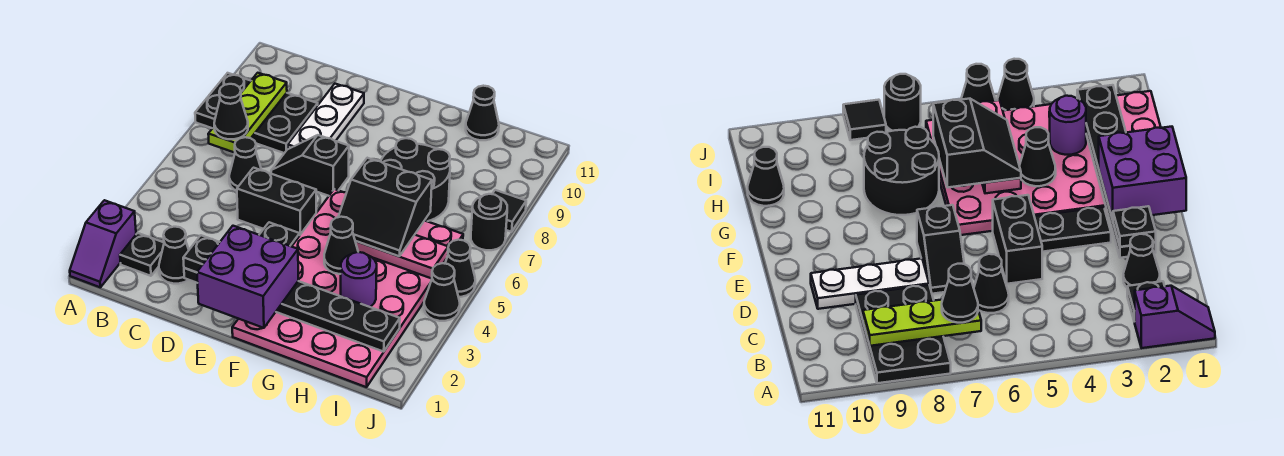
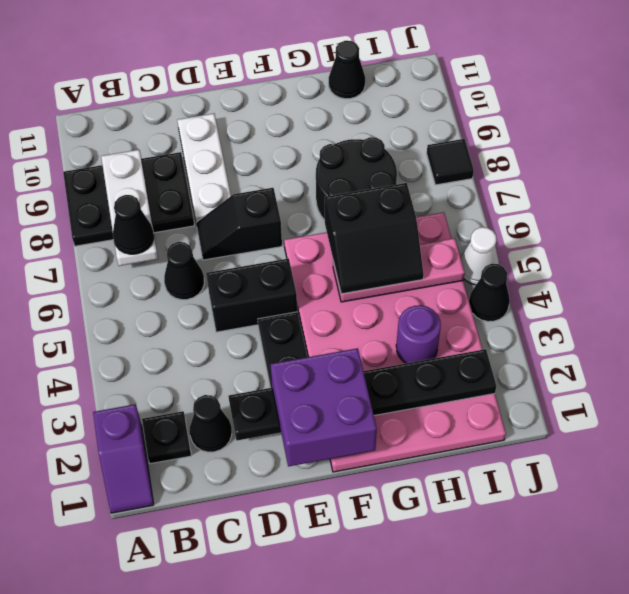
lime plate B7:B9 level 2 -> white plate B7:B9 level 2
black plate D2 level 3 -> none
black cone G4 level 2 -> none
black cone J5 level 1 -> white cone J5 level 1
black round brick J7 level 1 -> none

